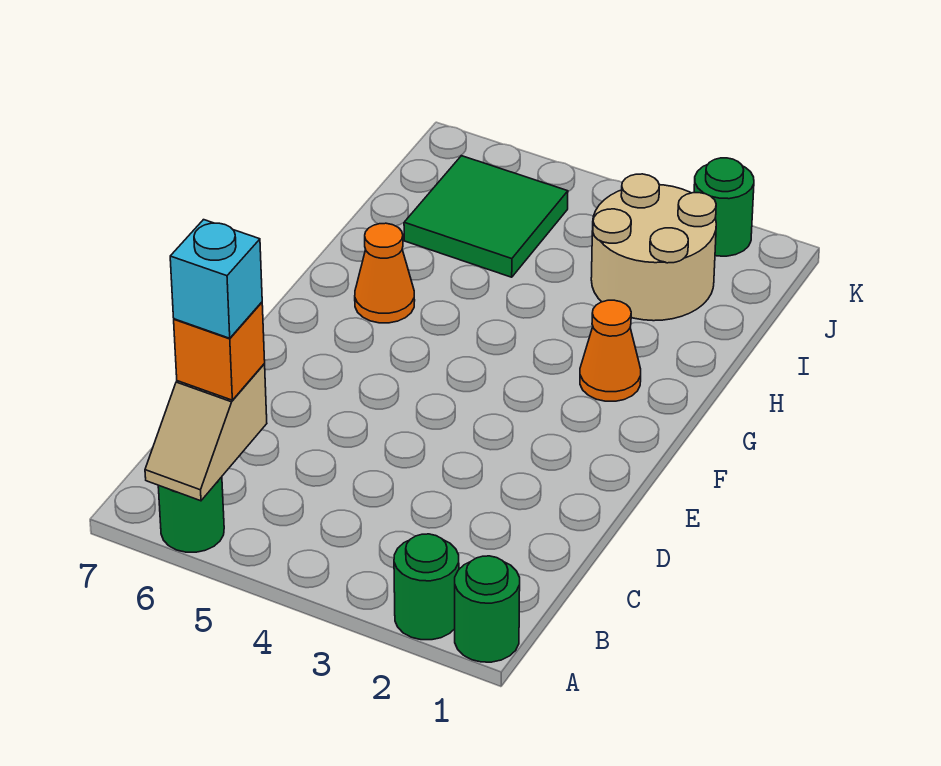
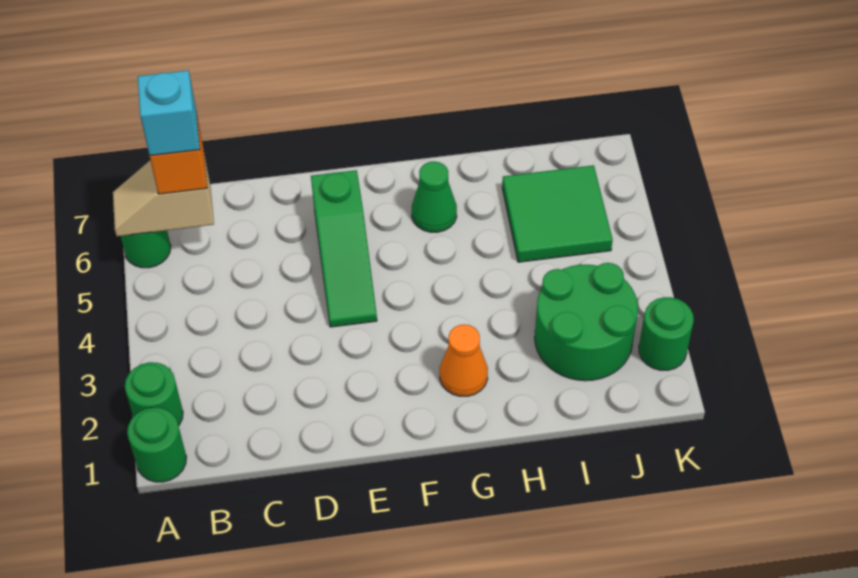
none -> green slope E4:E6 level 1 top 6
orange cone G6 level 1 -> green cone G6 level 1
tan round brick I2:J3 level 1 -> green round brick I2:J3 level 1

